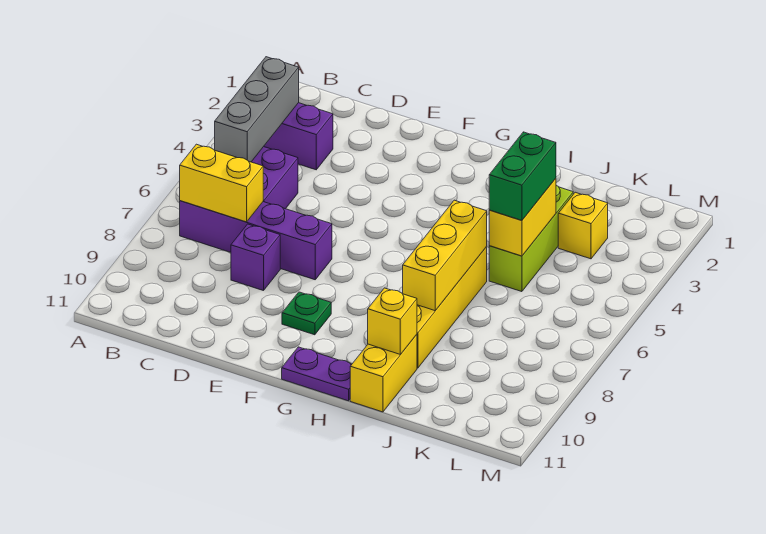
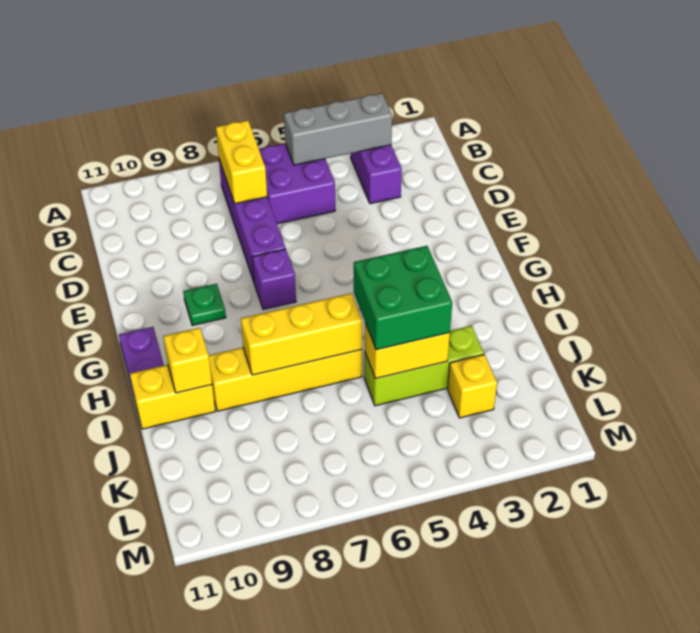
purple brick D8 level 1 -> purple brick F7 level 1
green brick J4:J5 level 3 -> green brick I4:J5 level 3

